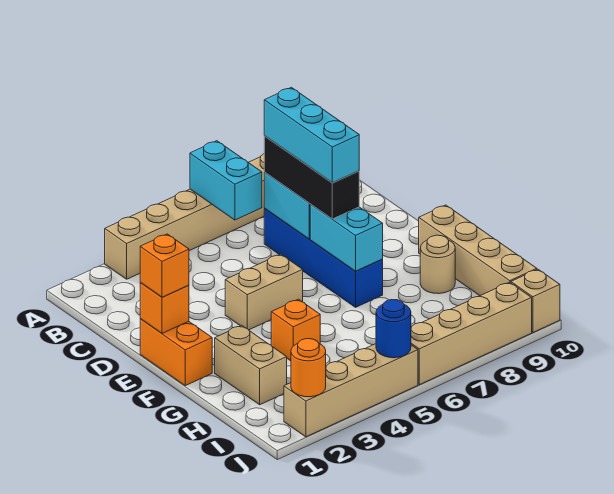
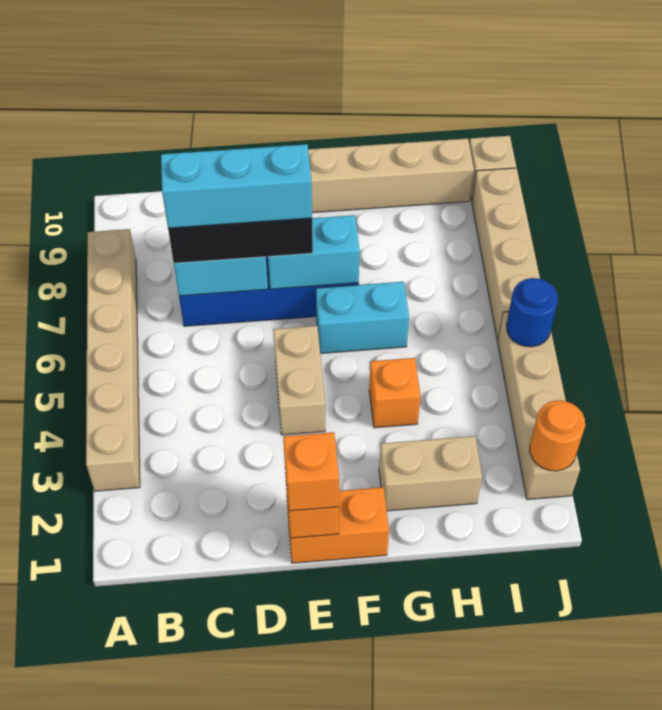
cyan brick A6:B6 level 2 -> cyan brick F6:G6 level 1
tan round brick G9 level 1 -> none

